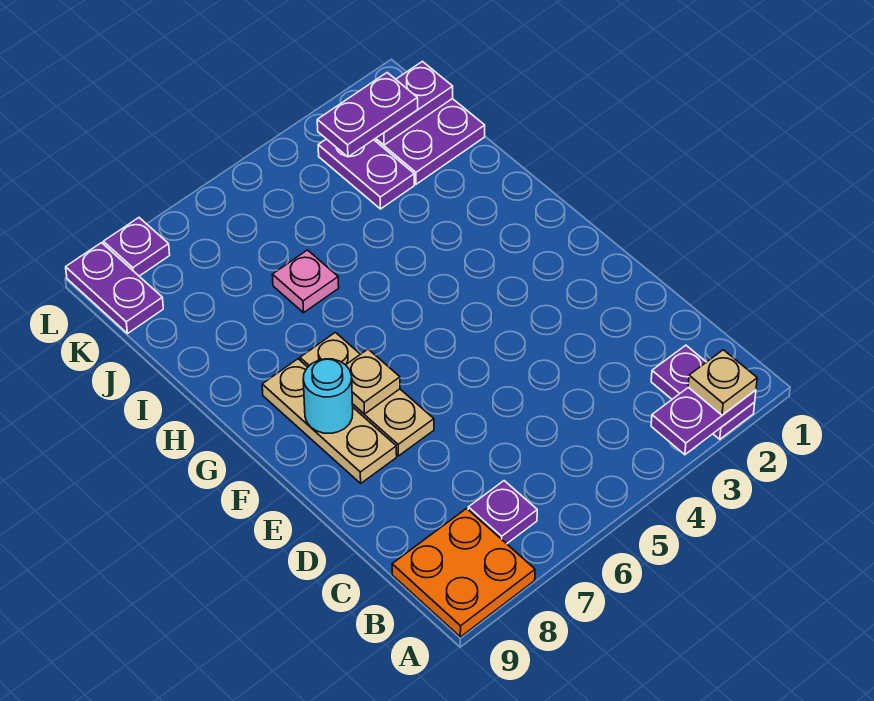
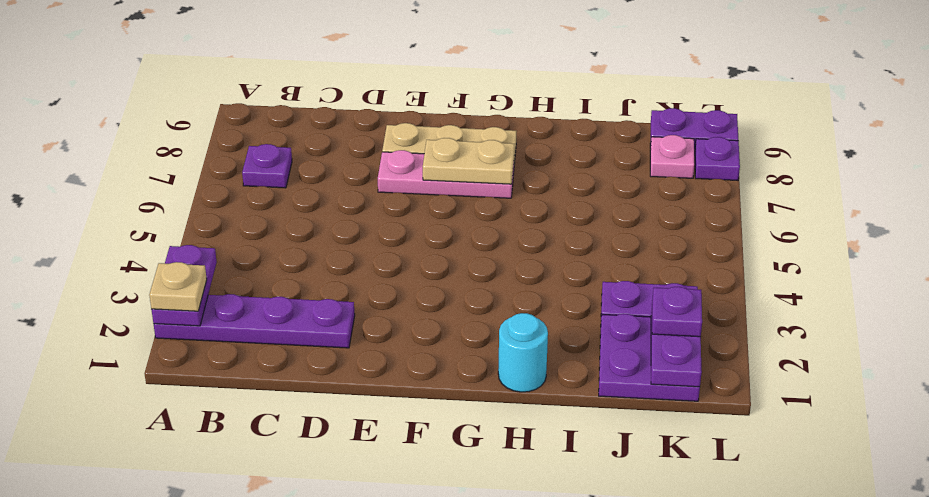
purple plate A2:B2 level 1 -> purple plate A2:D2 level 1
orange plate A8:B9 level 1 -> none
tan plate E7:G7 level 1 -> pink plate E7:G7 level 1
tan plate F7 level 2 -> tan plate F7:G7 level 2
cyan round brick F8 level 2 -> cyan round brick H1 level 1
pink plate I6 level 1 -> pink plate K8 level 1
purple plate K2:K3 level 3 -> purple plate K2 level 3

